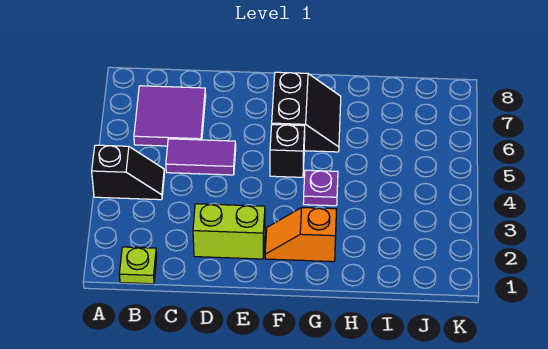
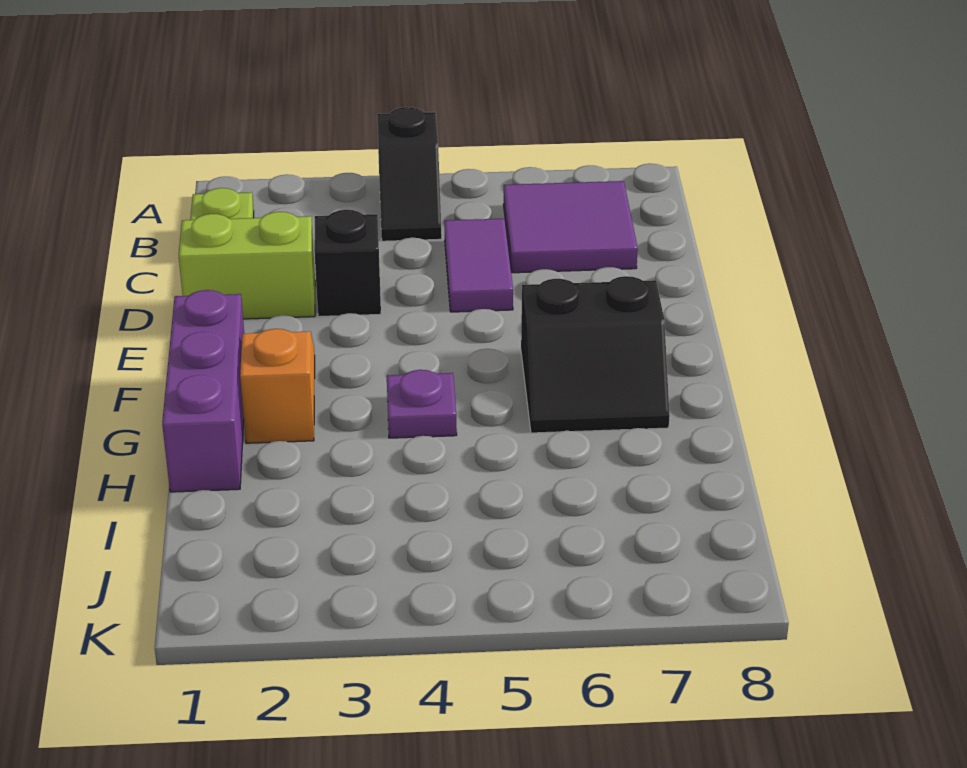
lime brick D2:E2 level 1 -> lime brick D1:D2 level 1
none -> purple brick F1:H1 level 1
black brick F5 level 1 -> black brick D3 level 1

